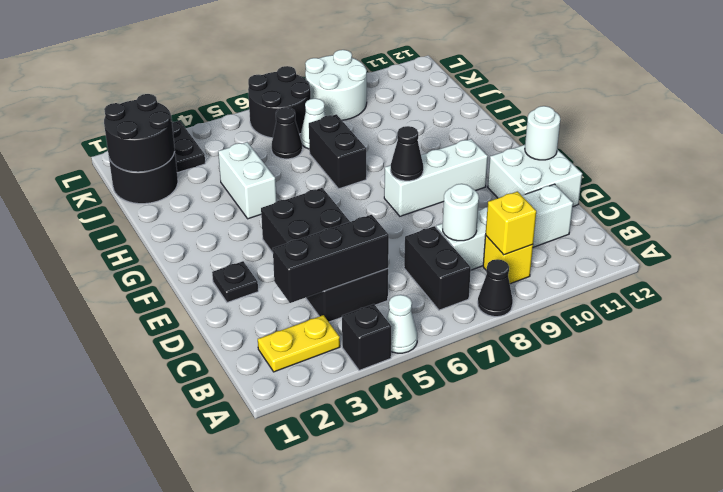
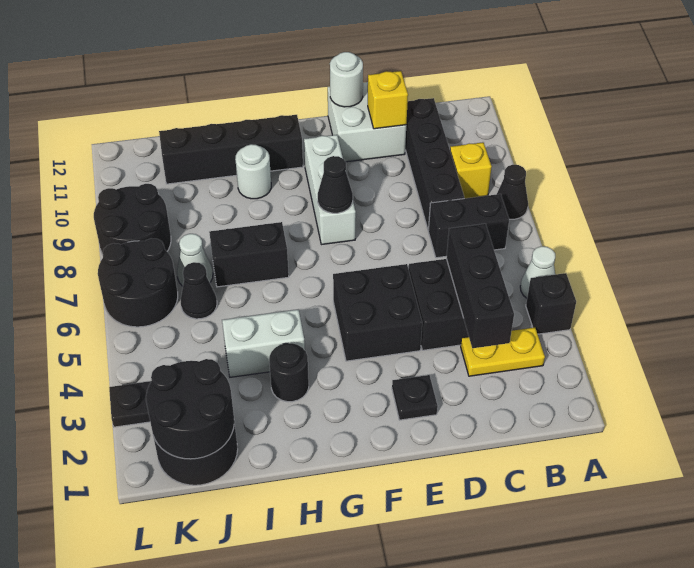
yellow plate B2:B3 level 1 -> yellow plate B3:C3 level 1
yellow brick B9 level 2 -> yellow brick D11 level 2
white brick C8:C11 level 1 -> black brick C8:C11 level 1
white round brick C8 level 2 -> white round brick H10 level 1
none -> black brick G11:J11 level 1
none -> black round brick H3 level 1
white round brick K8:L9 level 1 -> black round brick K8:L9 level 1

